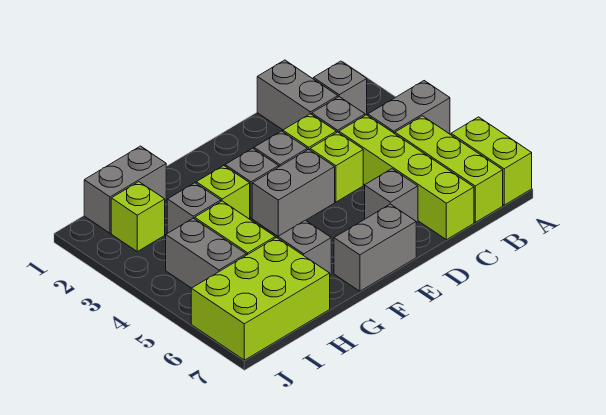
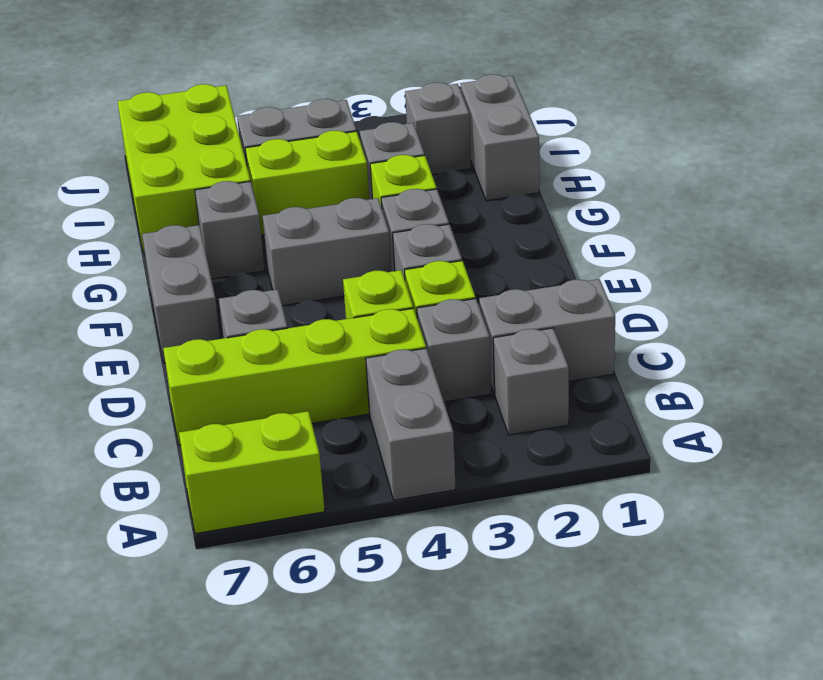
lime brick B5:B7 level 1 -> none
grey brick E4:F4 level 1 -> grey brick F4:F5 level 1
lime brick I2 level 1 -> grey brick I2 level 1

